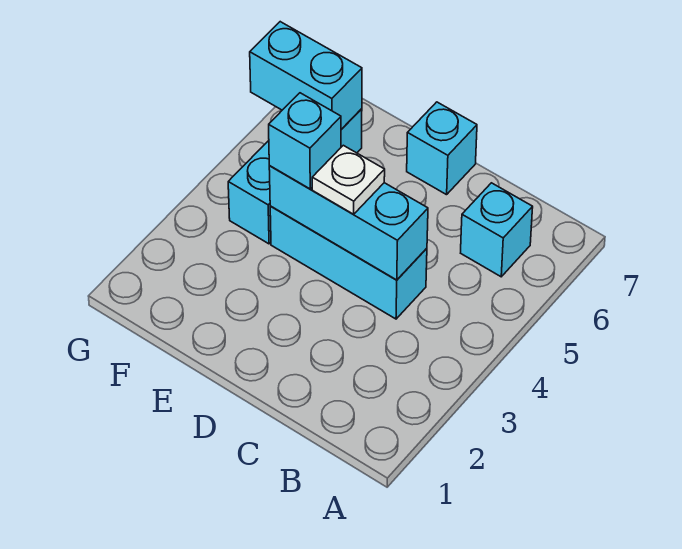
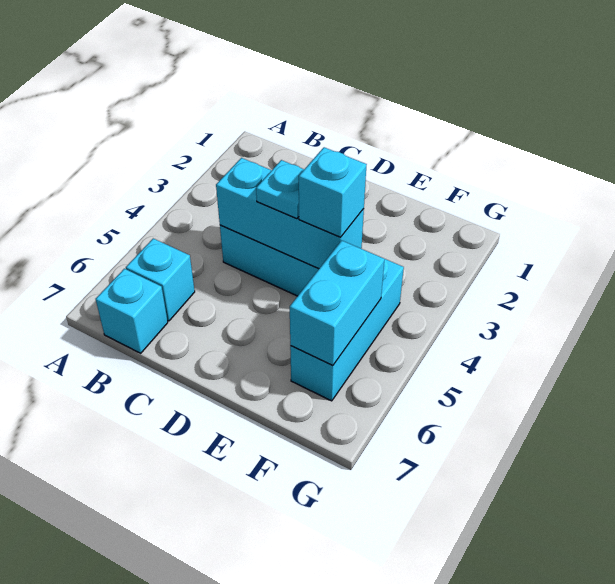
white plate D4 level 3 -> cyan plate D4 level 3
cyan brick D7 level 1 -> cyan brick B7 level 1
cyan brick F6:G6 level 2 -> cyan brick F5:F6 level 2

